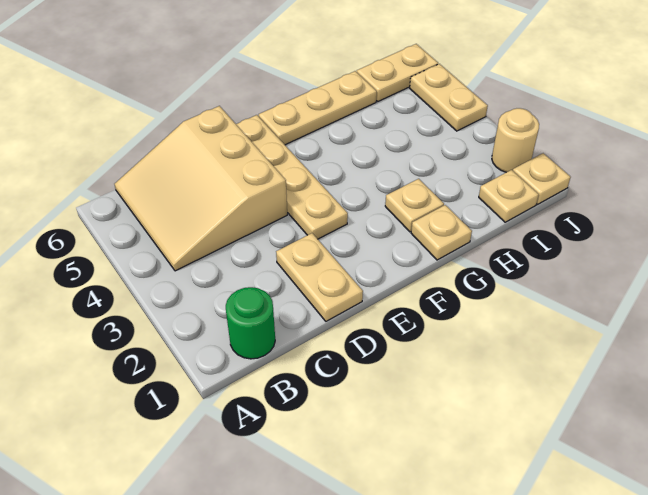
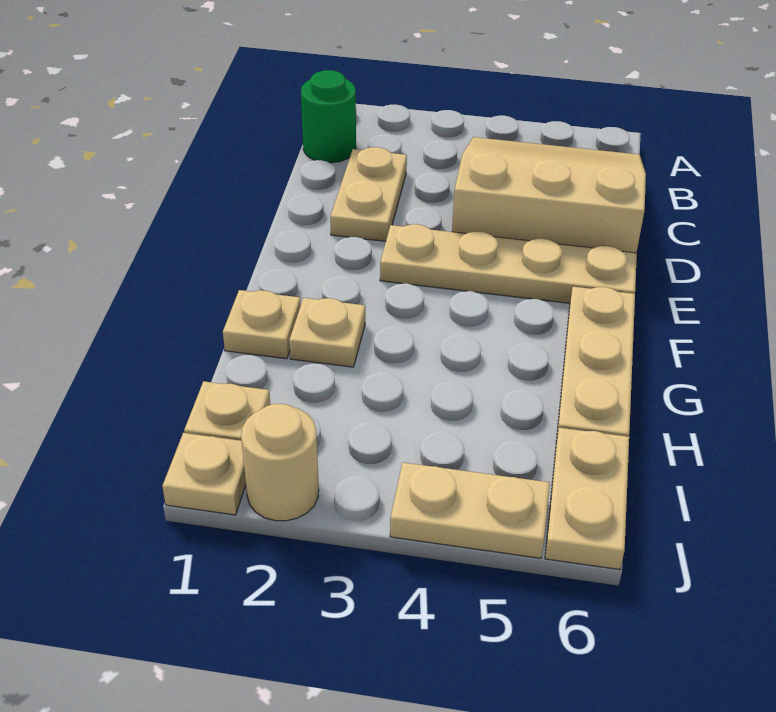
tan plate D1:D2 level 1 -> tan plate C2:D2 level 1

